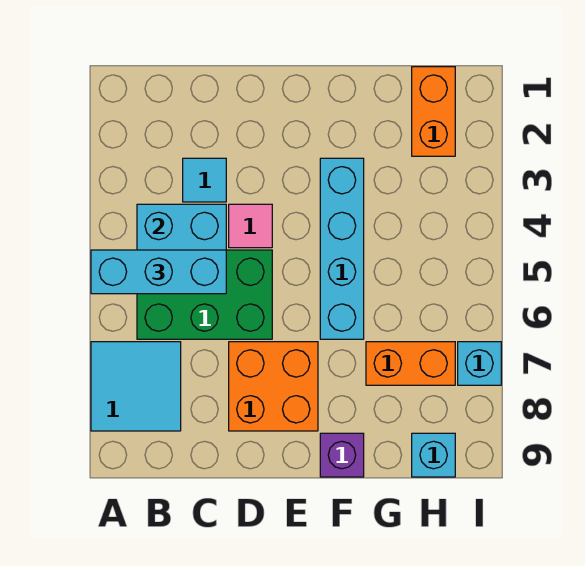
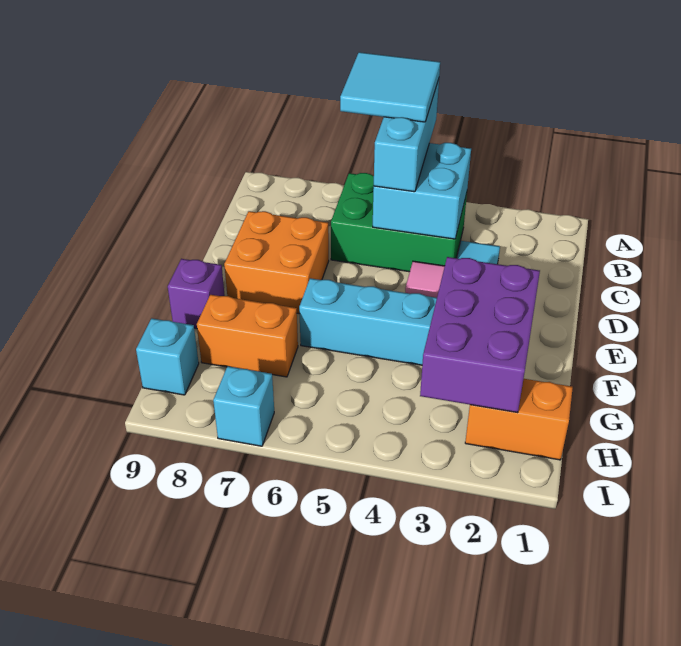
cyan tile A7:B8 level 1 -> cyan tile A5:B6 level 4
green brick B5:D6 level 1 -> green brick B4:C6 level 1
none -> purple brick F2:H3 level 2
orange brick G7:H7 level 1 -> orange brick G7:G8 level 1

